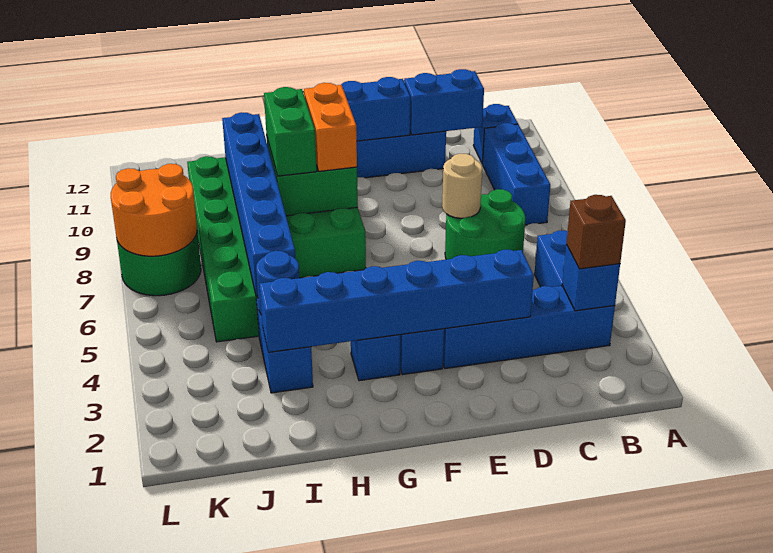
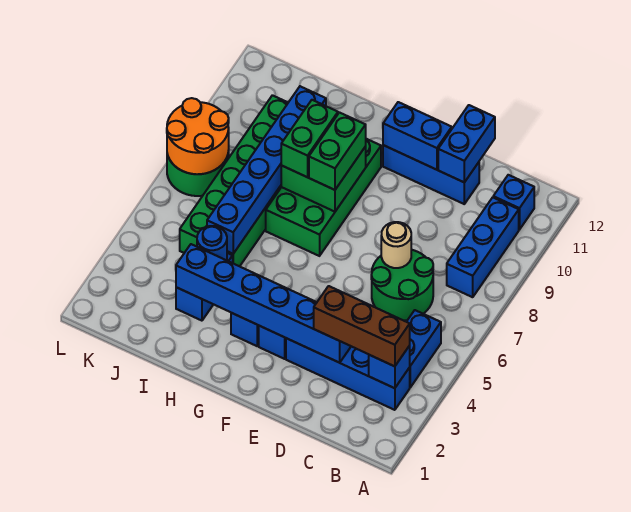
brown brick B3 level 3 -> brown brick B3:D3 level 3
blue brick C11:D11 level 2 -> blue brick D11:D12 level 2
orange brick G8:G9 level 3 -> green brick G8:G9 level 3

